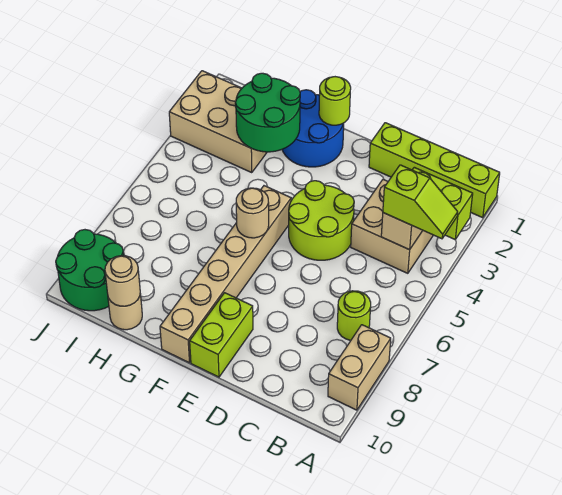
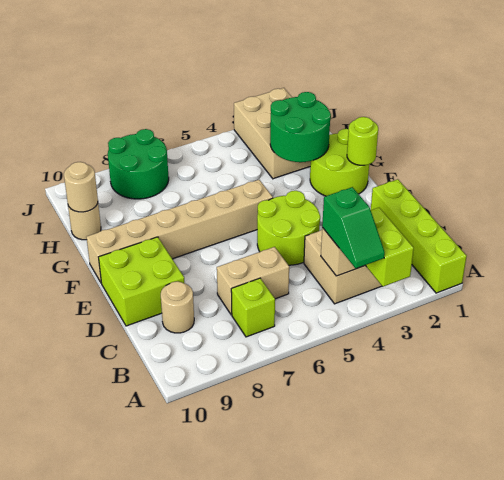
lime slope A4:B4 level 3 top B -> green slope A4:B4 level 3 top B
tan brick A8:A9 level 1 -> tan brick C6:C7 level 1
lime round brick B7 level 1 -> lime brick B7 level 1
lime brick E9:E10 level 1 -> lime brick D9:E10 level 1
blue round brick F1:G2 level 1 -> lime round brick F1:G2 level 1
tan round brick F6 level 2 -> tan round brick C9 level 1
green round brick I9:J10 level 1 -> green round brick I7:J8 level 1

